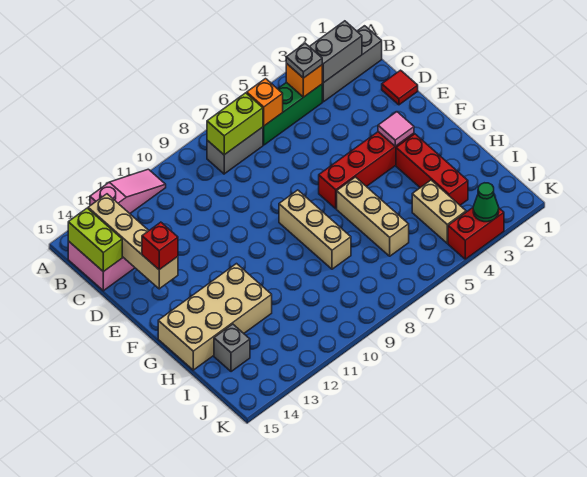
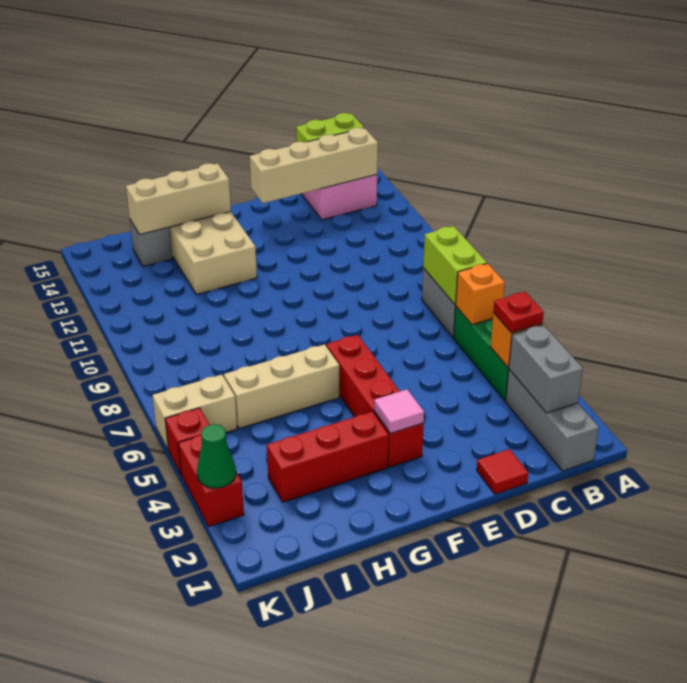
pink slope A11:A13 level 1 top 13 -> none
grey plate B4 level 3 -> red plate B4 level 3
red brick E14 level 3 -> red brick K5 level 1
tan brick F8:H8 level 1 -> tan brick G14:I14 level 2
tan brick I4:J4 level 1 -> tan brick J6:K6 level 1

